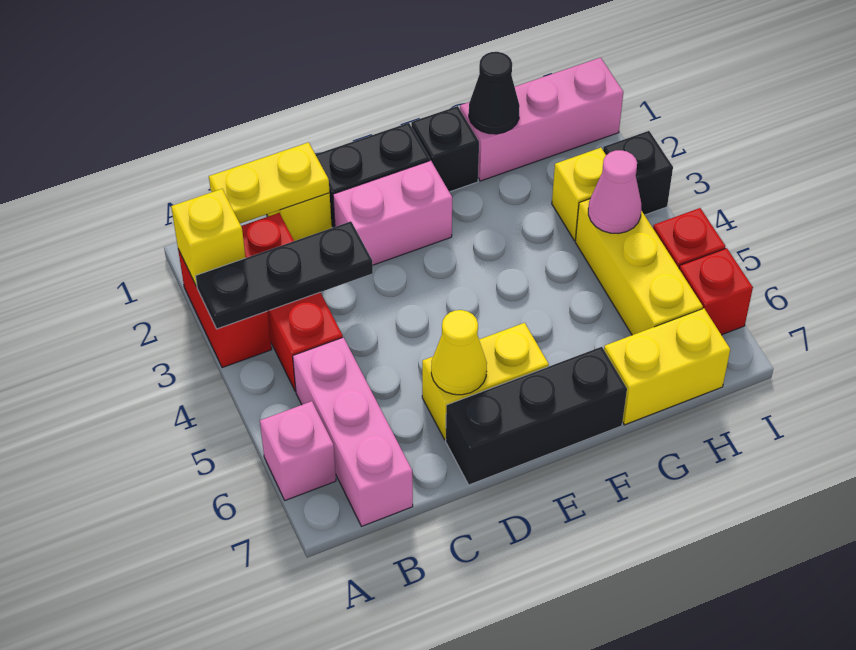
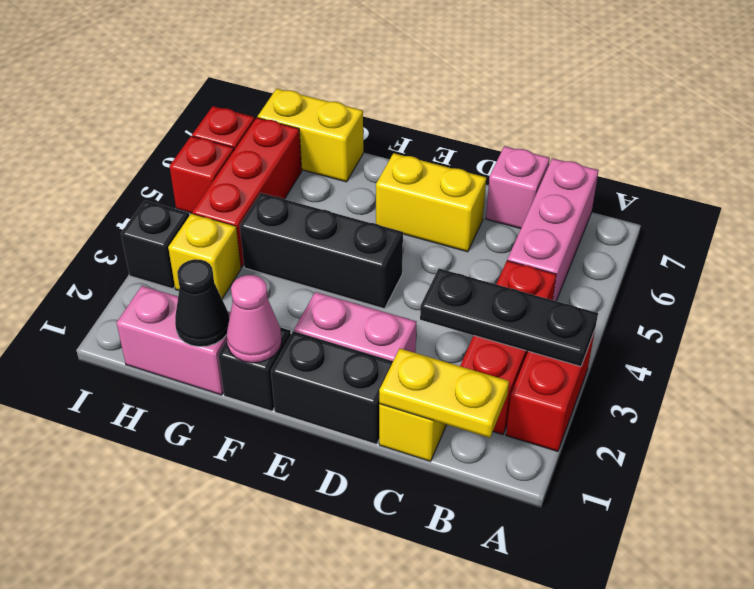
yellow brick A2 level 2 -> none
pink brick A6 level 1 -> pink brick C7 level 1
yellow cone D6 level 2 -> none
black brick D7:F7 level 1 -> black brick E4:G4 level 1
pink brick G1:I1 level 1 -> pink brick G1:H1 level 1
yellow brick H4:H6 level 1 -> red brick H4:H6 level 1
pink cone H4 level 2 -> pink cone F1 level 2

